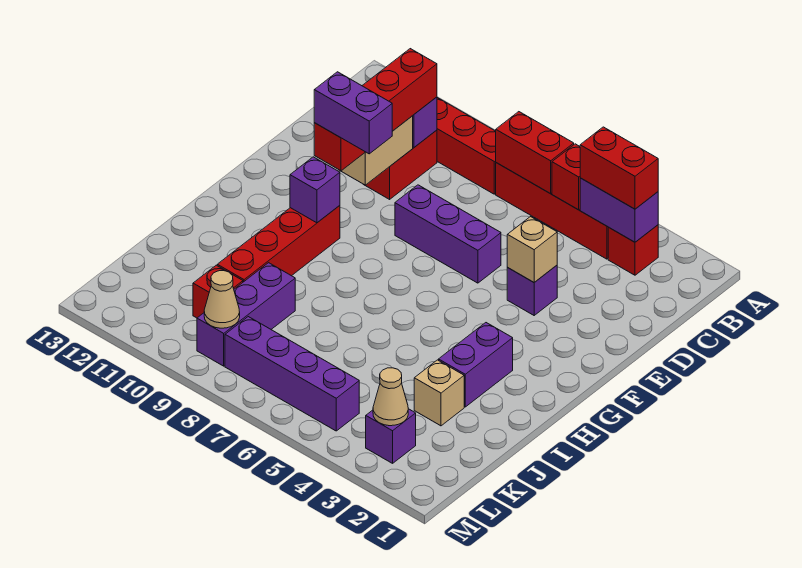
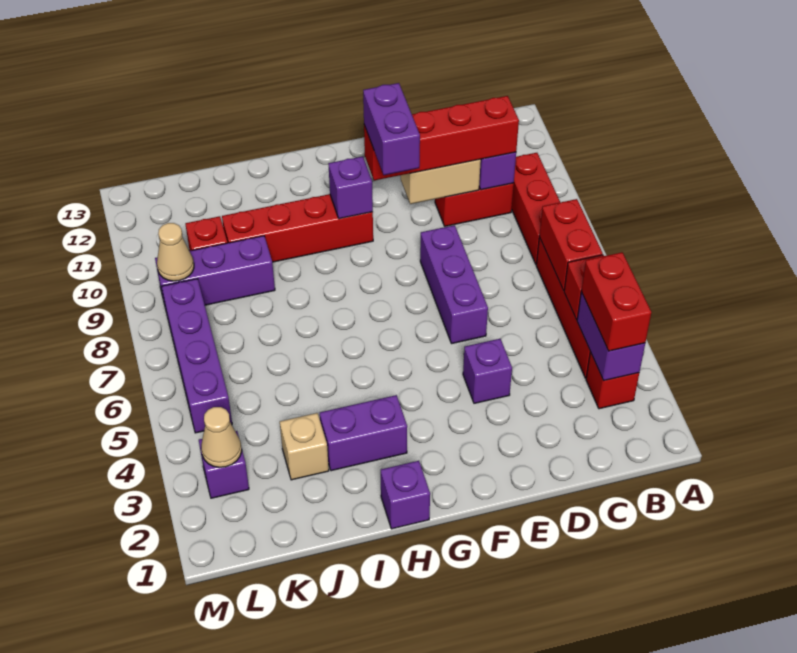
tan brick E4 level 2 -> none
none -> purple brick H1 level 1

